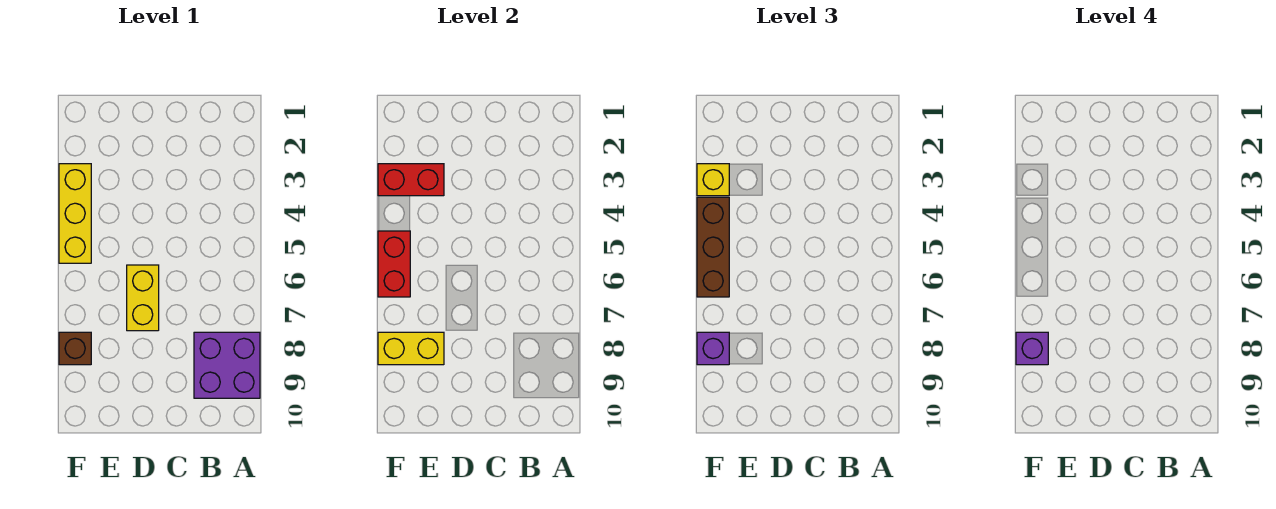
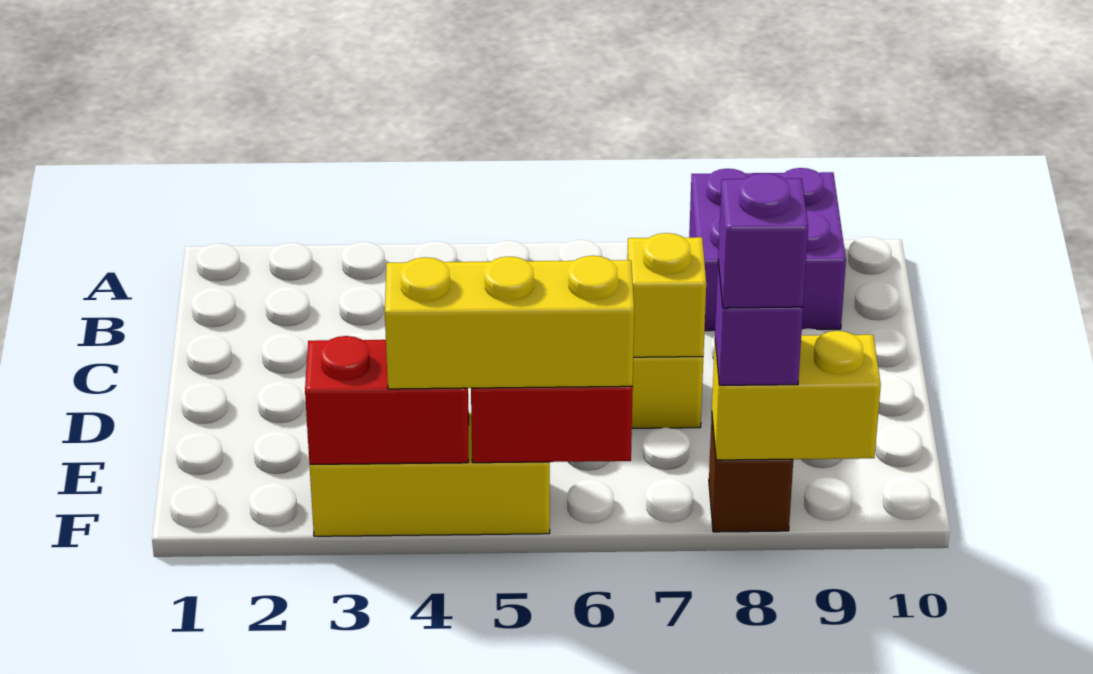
red brick E3:F3 level 2 -> red brick F3:F4 level 2
yellow brick E8:F8 level 2 -> yellow brick F8:F9 level 2
yellow brick F3 level 3 -> yellow brick D7 level 2
brown brick F4:F6 level 3 -> yellow brick F4:F6 level 3

